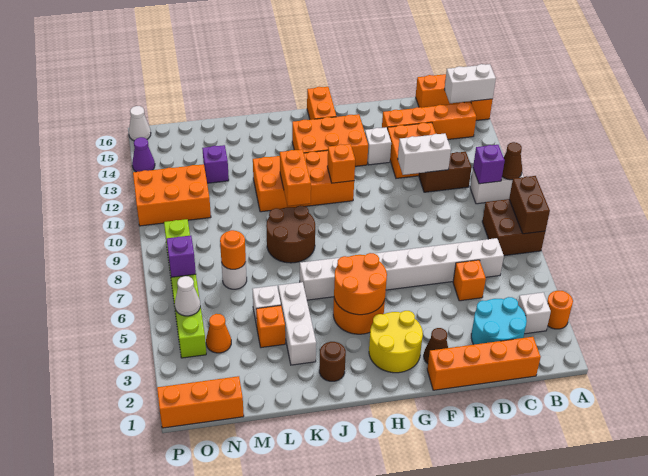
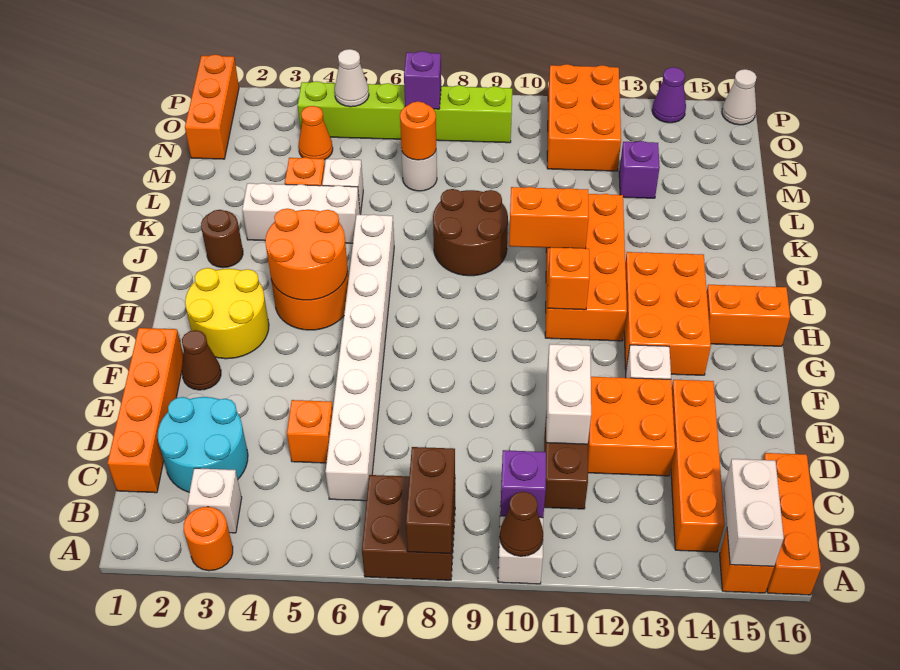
brown brick A7:A8 level 2 -> brown brick A8:B8 level 2

